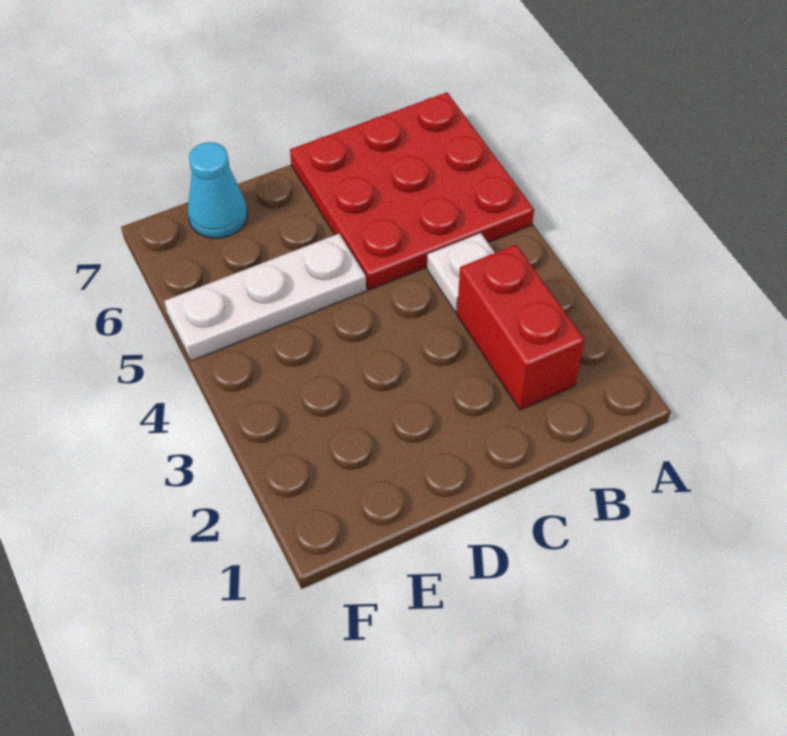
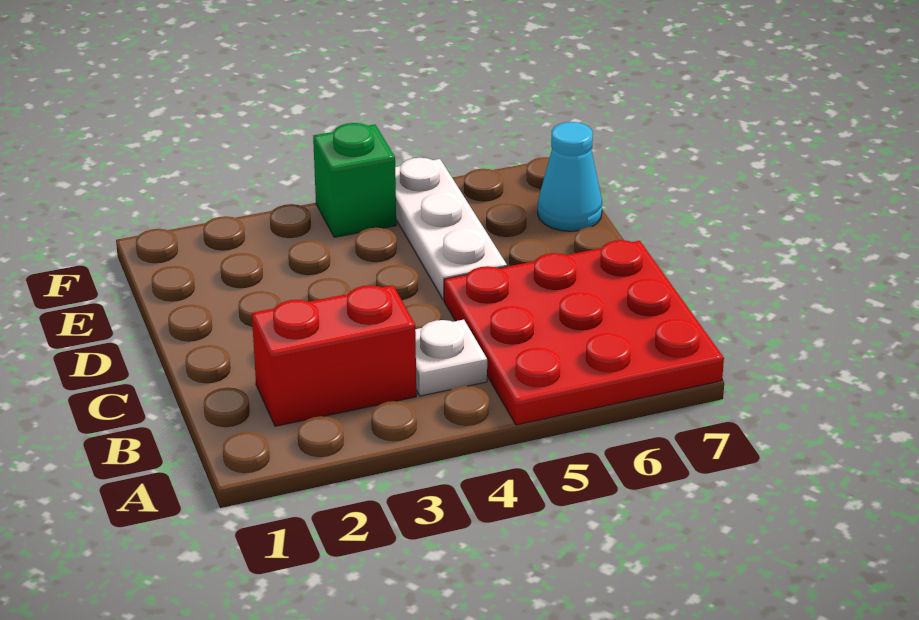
none -> green brick F4 level 1

